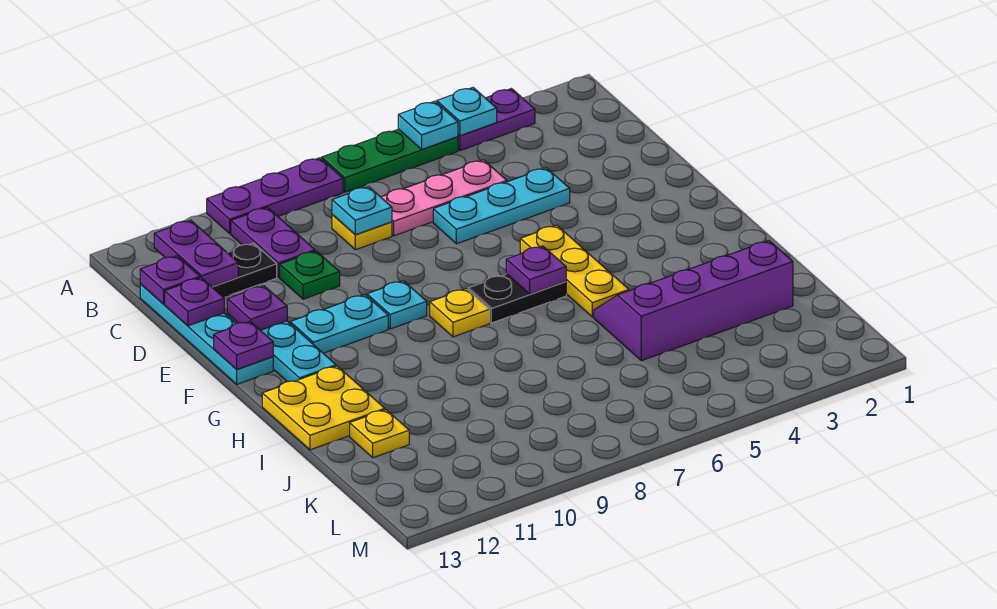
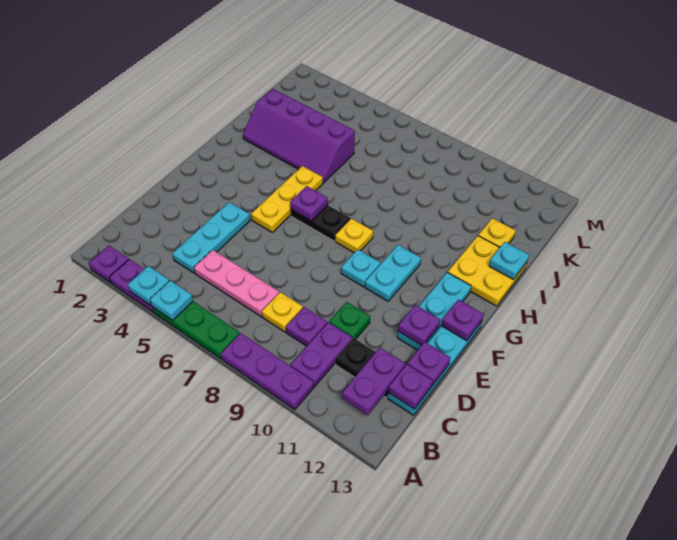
none -> purple plate A2 level 1
cyan plate C8 level 2 -> cyan plate I13 level 2
none -> purple plate C9 level 1
cyan plate D4:D6 level 1 -> cyan plate C4:E4 level 1
cyan plate F10:F11 level 1 -> cyan plate F10:G10 level 1

